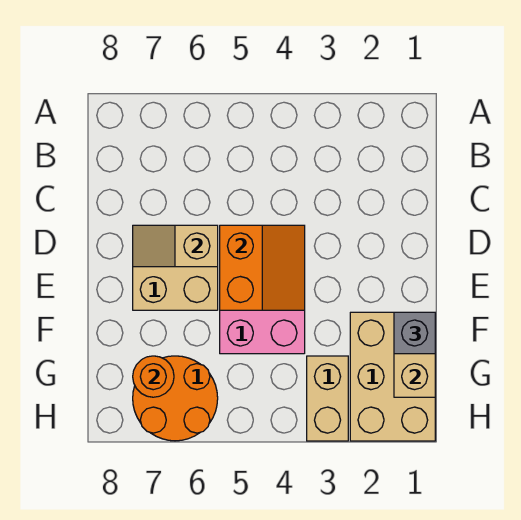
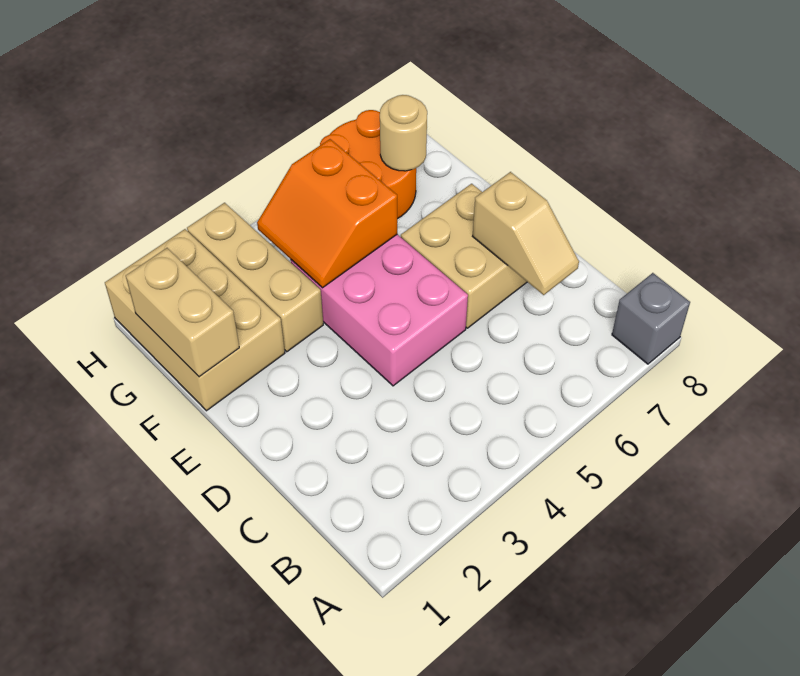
orange slope D4:E5 level 2 top 5 -> orange slope F4:G5 level 2 top 5
tan slope D6:D7 level 2 top 6 -> tan slope C7:D7 level 2 top D
grey brick F1 level 3 -> grey brick A8 level 1
tan brick G3:H3 level 1 -> tan brick F3:H3 level 1
orange round brick G7 level 2 -> tan round brick G7 level 2

